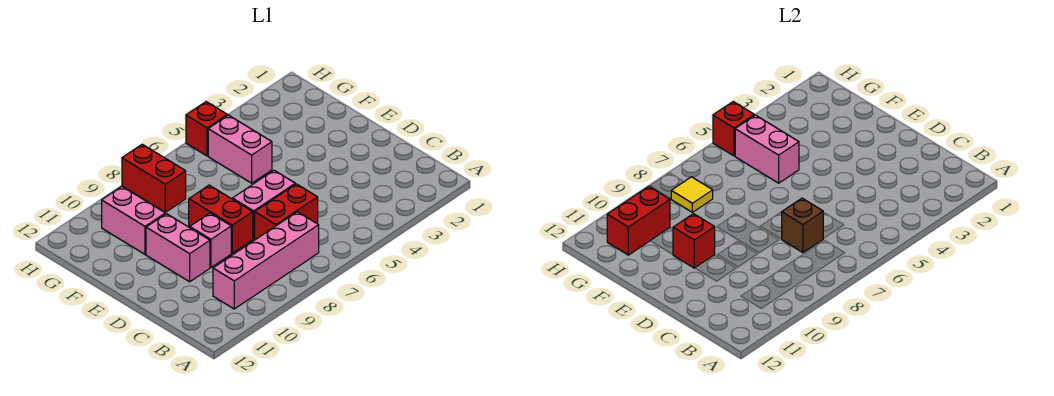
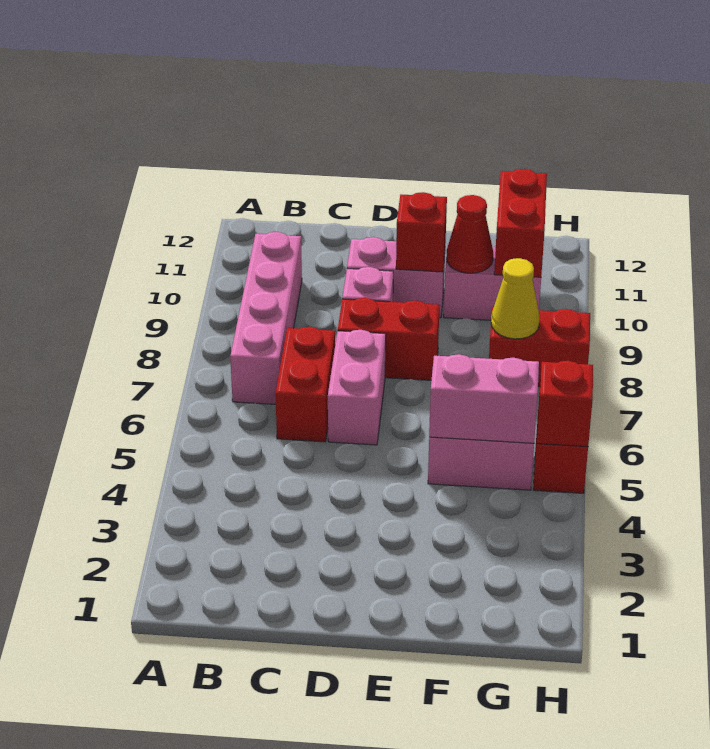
brown brick C7 level 2 -> none
none -> red cone F10 level 2
yellow tile G8 level 2 -> yellow cone G8 level 2

